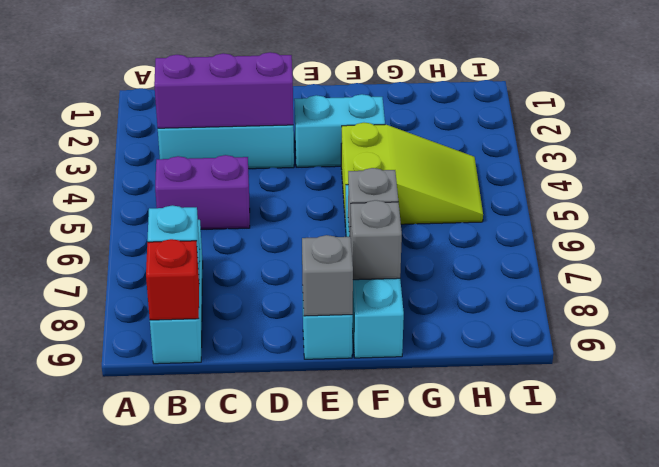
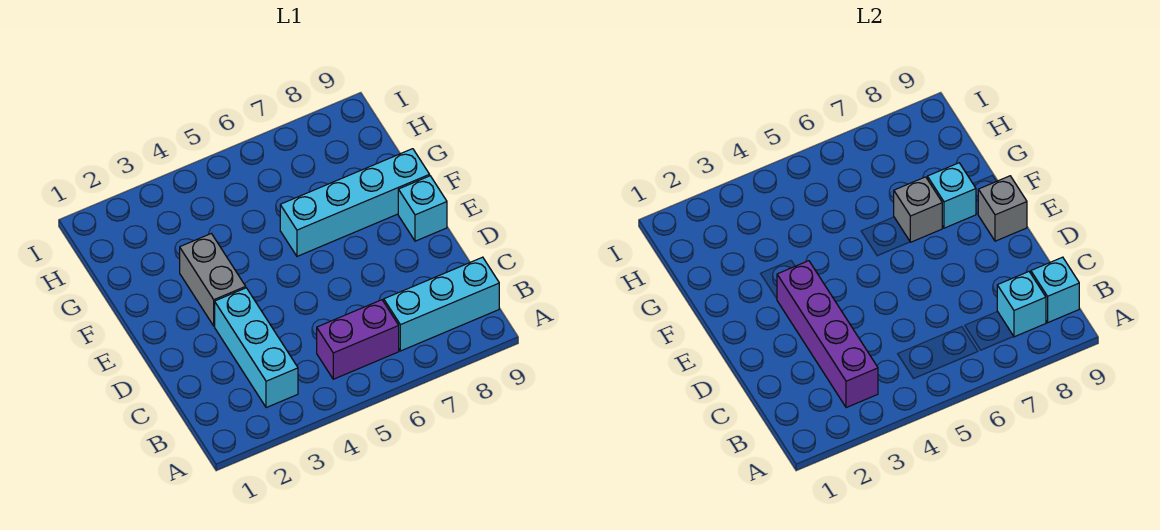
purple brick B3:D3 level 2 -> purple brick B3:E3 level 2
purple brick B5:C5 level 1 -> purple brick B5:B6 level 1
red brick B9 level 2 -> cyan brick B9 level 2
cyan brick E3:F3 level 1 -> grey brick E3:F3 level 1
lime slope F4:H5 level 1 top F -> none
grey brick F8 level 2 -> cyan brick F8 level 2

